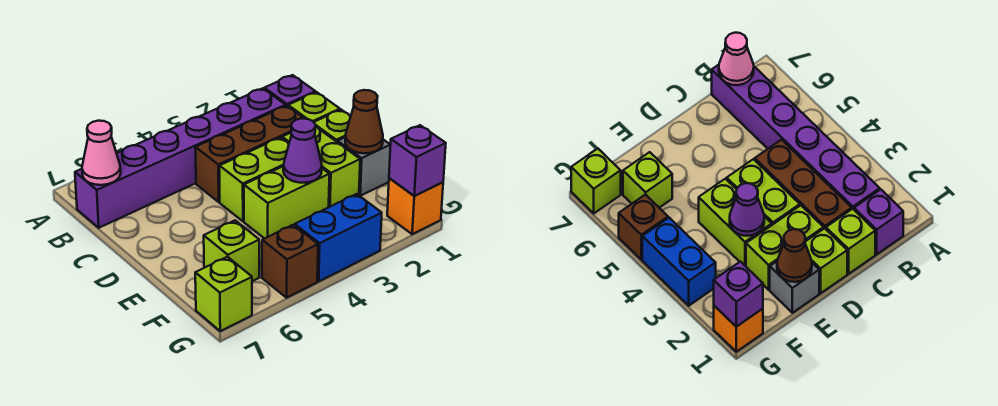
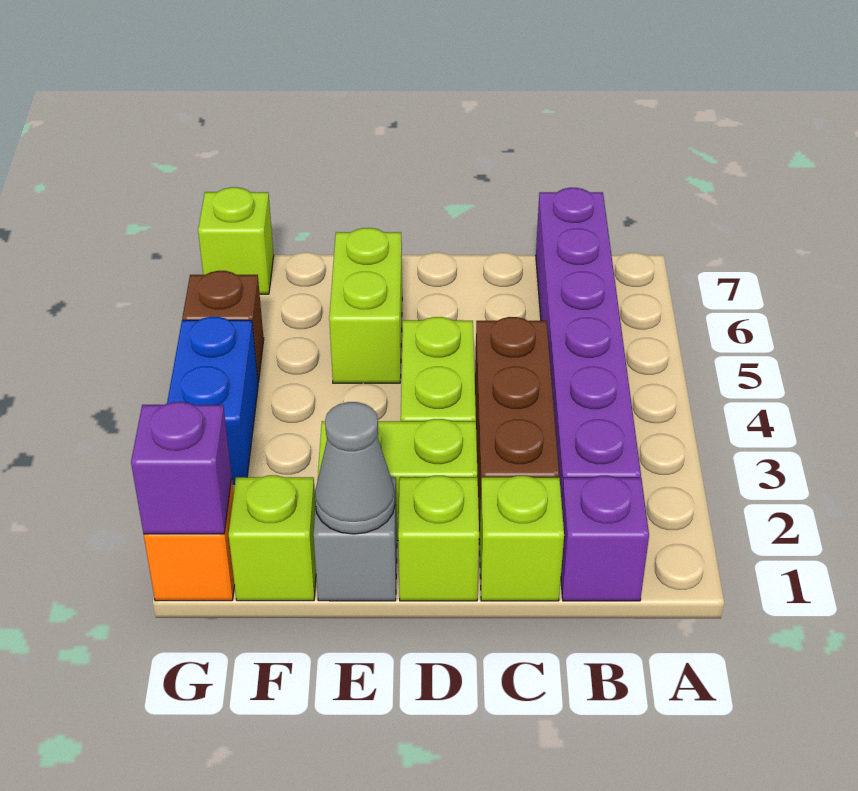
pink cone B7 level 2 -> none
brown cone E1 level 2 -> grey cone E1 level 2
lime brick E3:E4 level 1 -> lime brick E5:E6 level 1
purple cone E3 level 2 -> none
lime brick F6 level 1 -> lime brick F1 level 1

